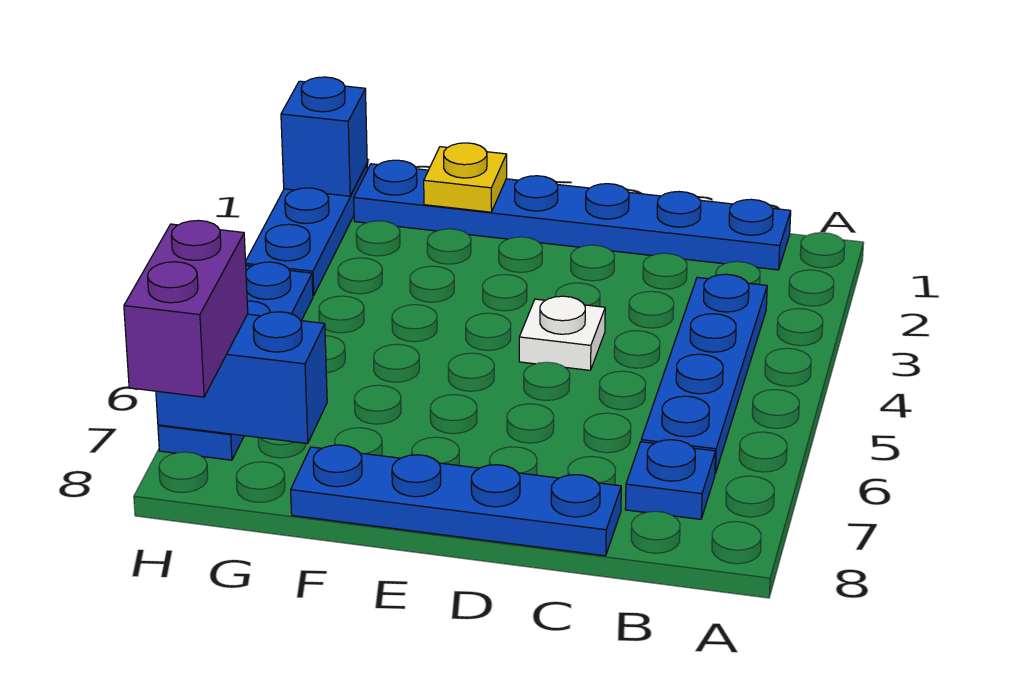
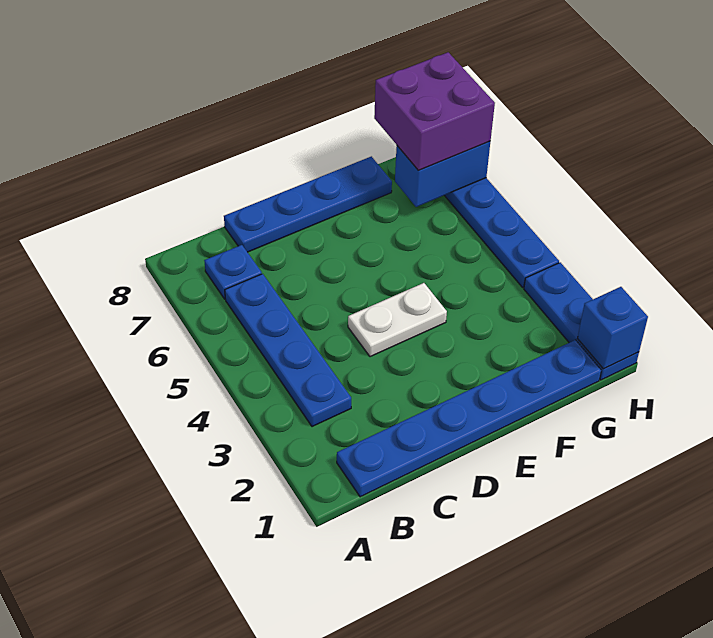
white plate D4 level 1 -> white plate D4:E4 level 1
yellow plate F1 level 2 -> none
purple brick H7:H8 level 3 -> purple brick G7:H8 level 3

